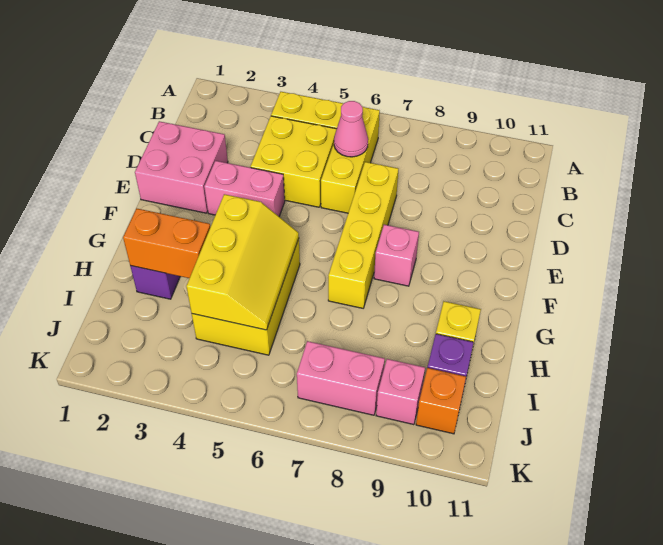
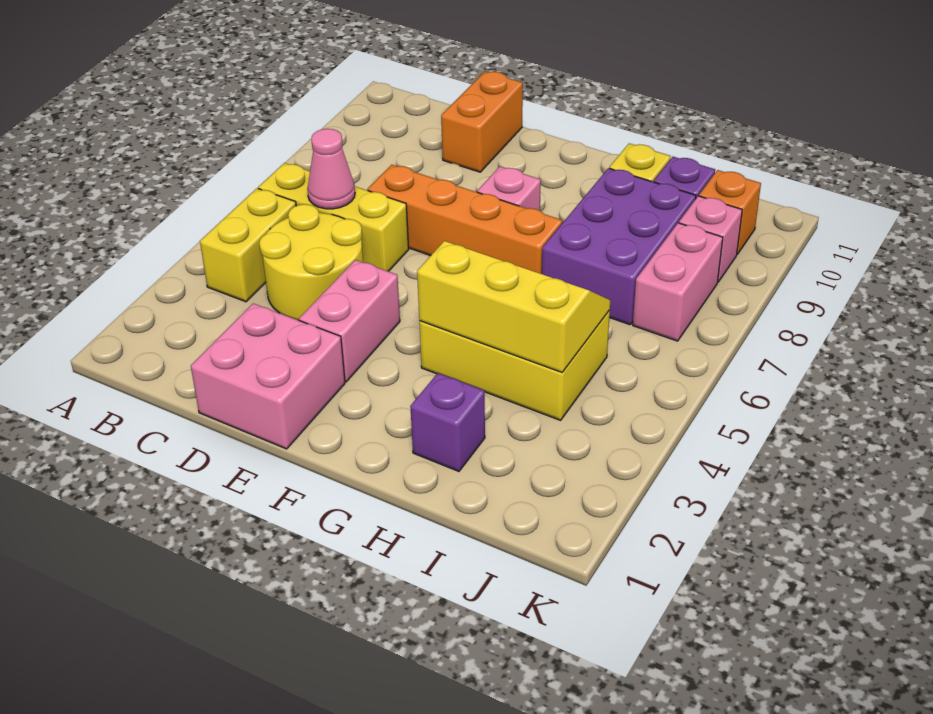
yellow brick C4:D5 level 1 -> yellow round brick C4:D5 level 1
yellow brick D7:G7 level 1 -> orange brick D7:G7 level 1
orange brick H2:H3 level 2 -> orange brick D10:D11 level 1
none -> purple brick H7:I9 level 1

